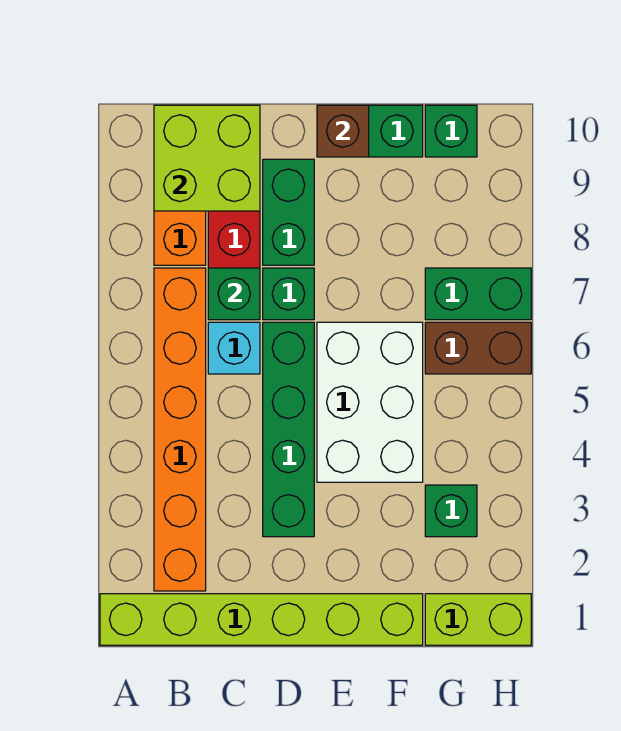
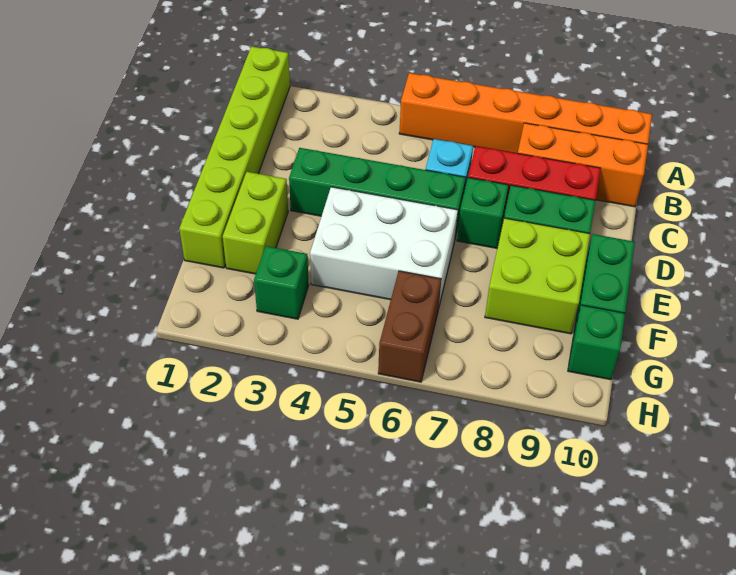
orange brick B2:B7 level 1 -> orange brick A5:A10 level 1
lime brick B9:C10 level 2 -> lime brick E8:F9 level 1
green brick C7 level 2 -> none
brown brick E10 level 2 -> none
lime brick G1:H1 level 1 -> lime brick E2:F2 level 1
green brick G7:H7 level 1 -> none

